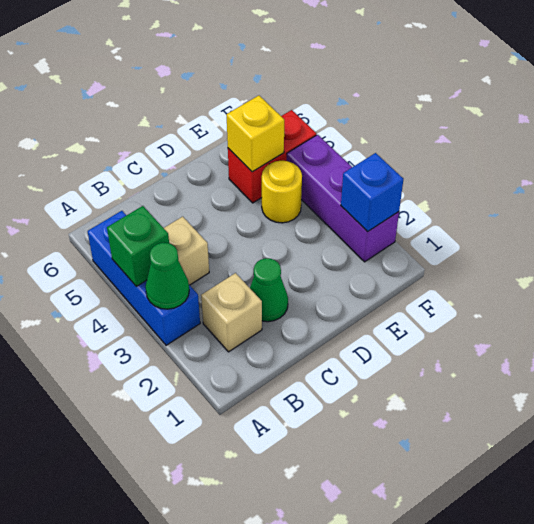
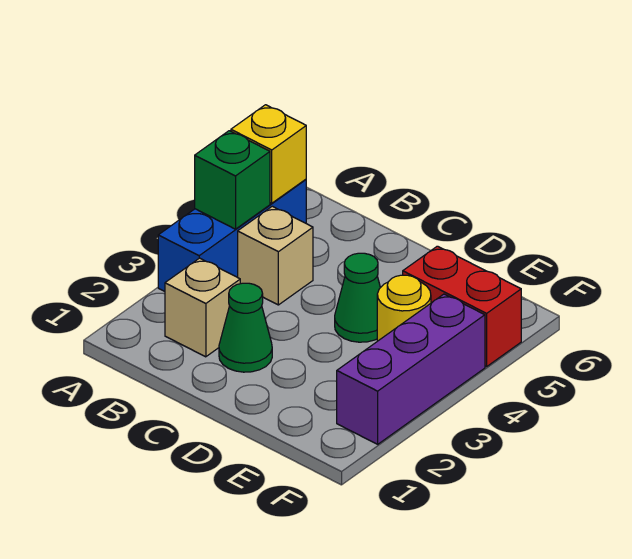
green cone A3 level 2 -> green cone D4 level 1
yellow brick E5 level 2 -> yellow brick A5 level 2
blue brick F2 level 2 -> none

